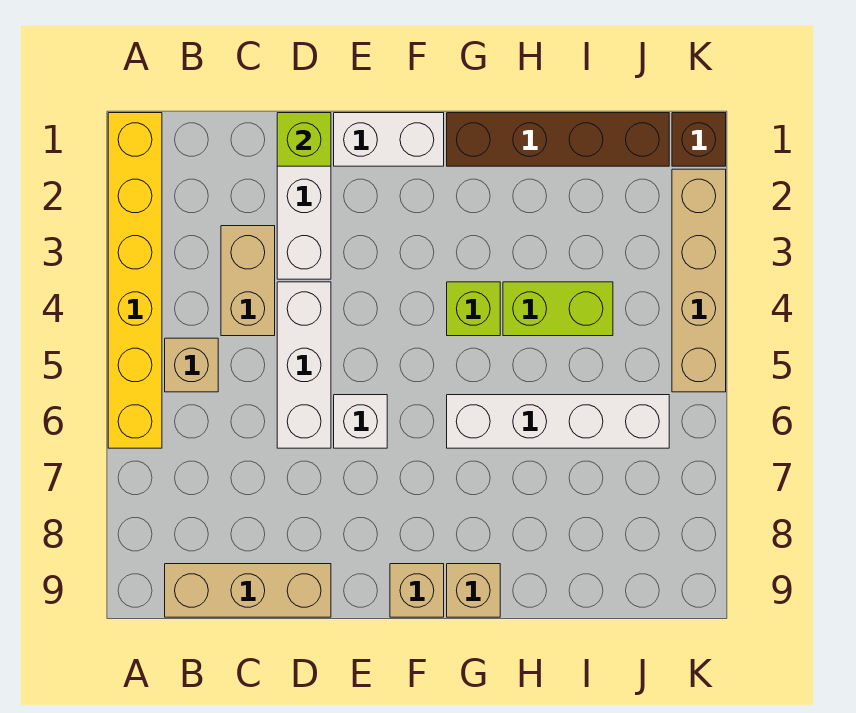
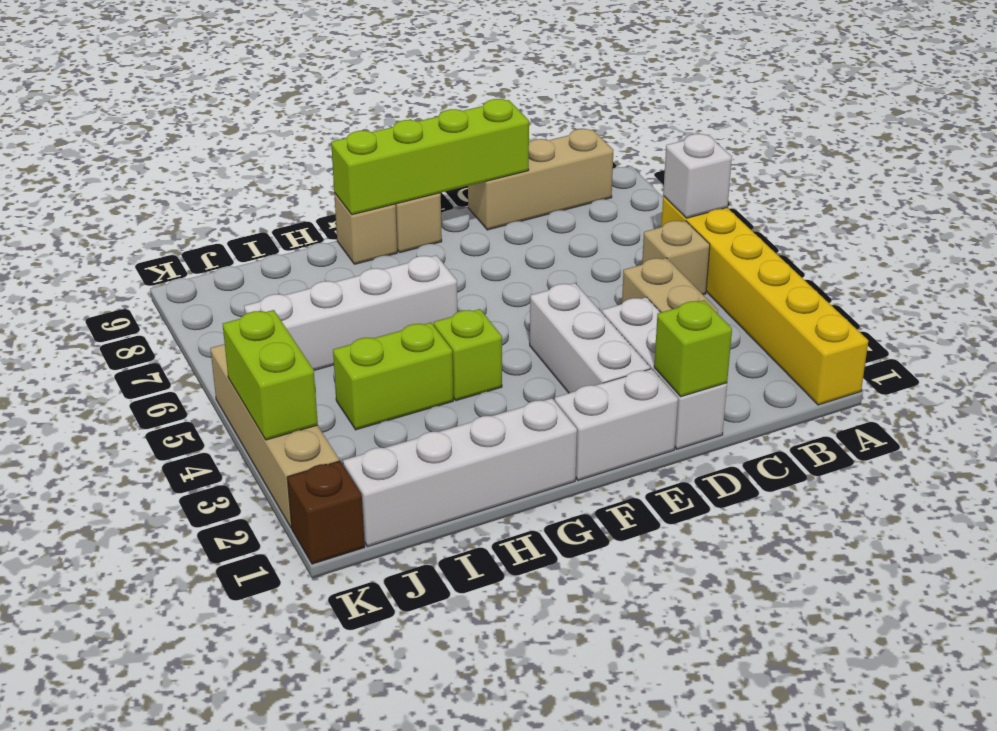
white brick D4:D6 level 1 -> white brick E2:E4 level 1
none -> lime brick D9:G9 level 2
white brick E6 level 1 -> white brick A6 level 2
brown brick G1:J1 level 1 -> white brick G1:J1 level 1
none -> lime brick K3:K4 level 2

